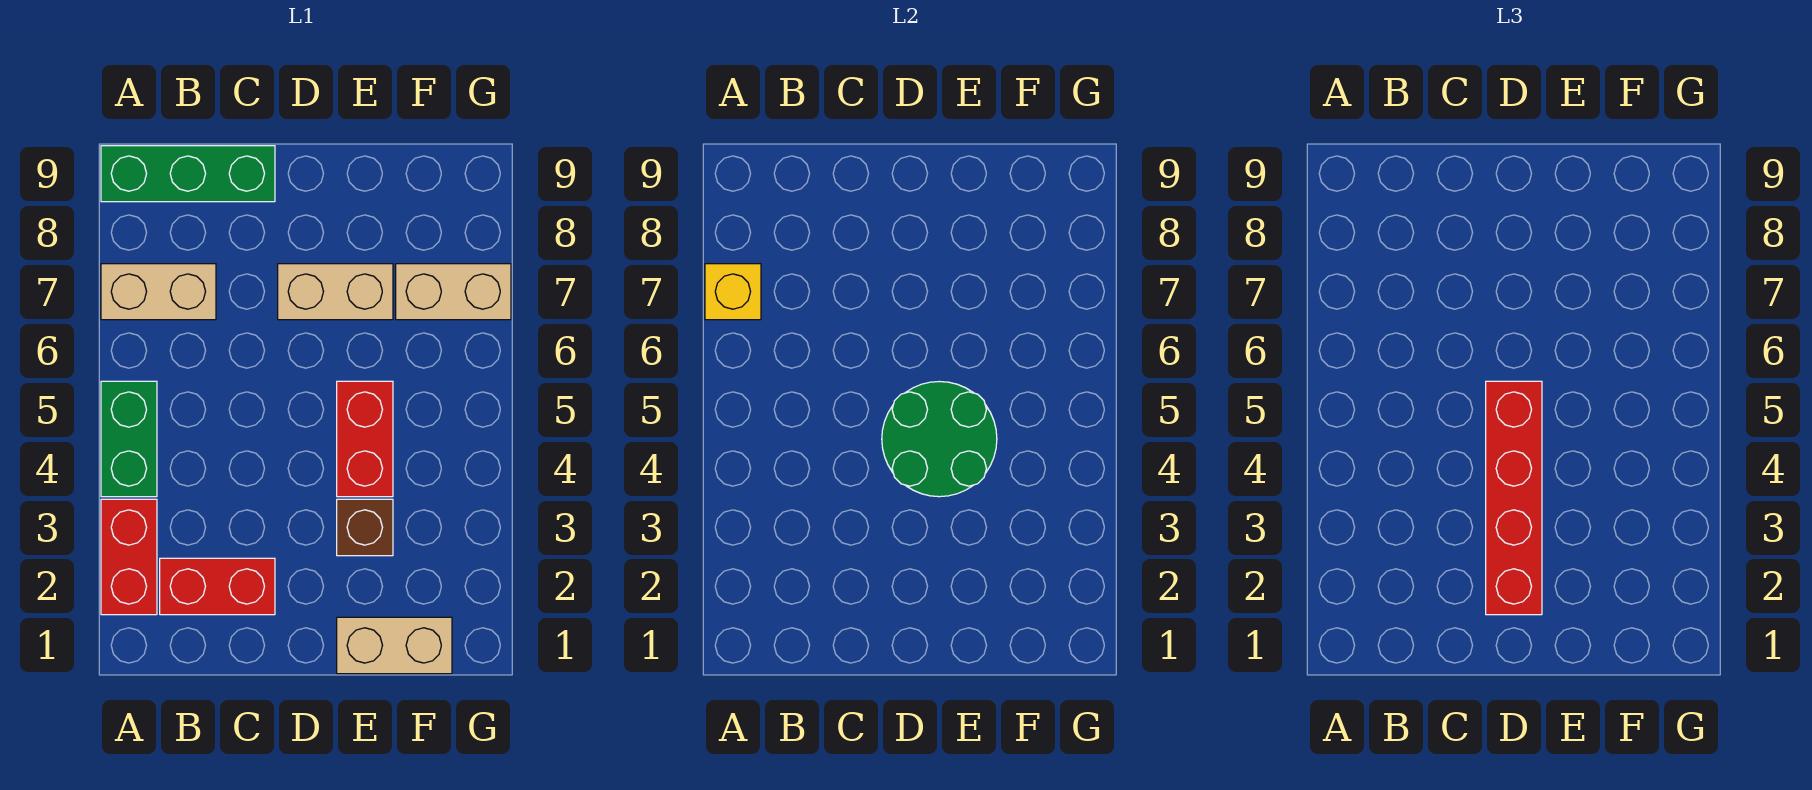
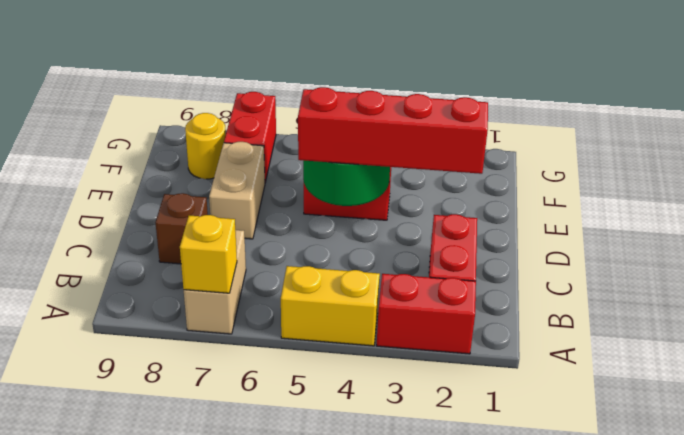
green brick A4:A5 level 1 -> yellow brick A4:A5 level 1
green brick A9:C9 level 1 -> none
tan brick E1:F1 level 1 -> none
brown brick E3 level 1 -> brown brick C8 level 1
tan brick F7:G7 level 1 -> red brick F7:G7 level 1
none -> yellow round brick F8 level 1

